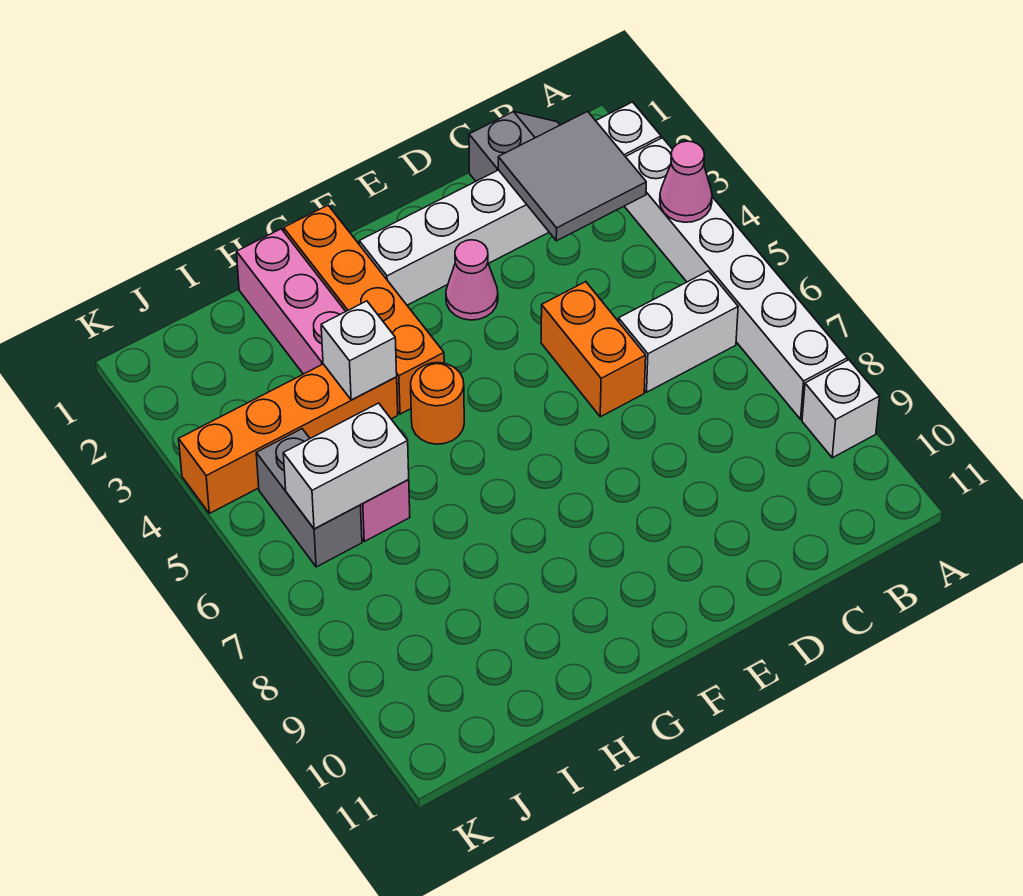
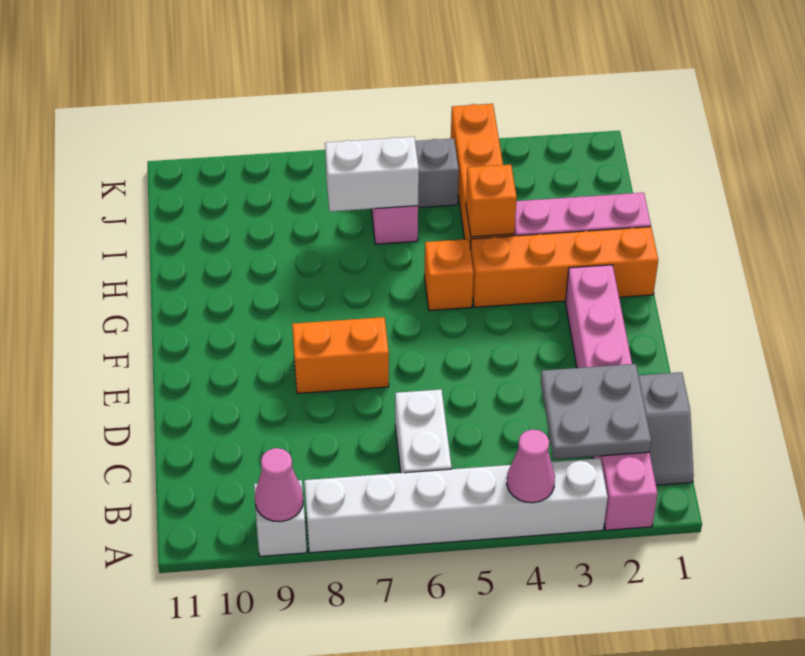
white brick A2:F2 level 1 -> pink brick A2:F2 level 1
grey tile B2:C3 level 2 -> grey plate B2:C3 level 2
orange brick D5:D6 level 1 -> orange brick E7:E8 level 1
pink cone E3 level 1 -> pink cone A9 level 2
orange round brick G5 level 1 -> orange brick G5 level 1
white brick H4 level 2 -> orange brick H4 level 2
white brick I6:J6 level 2 -> white brick I6:I7 level 2

